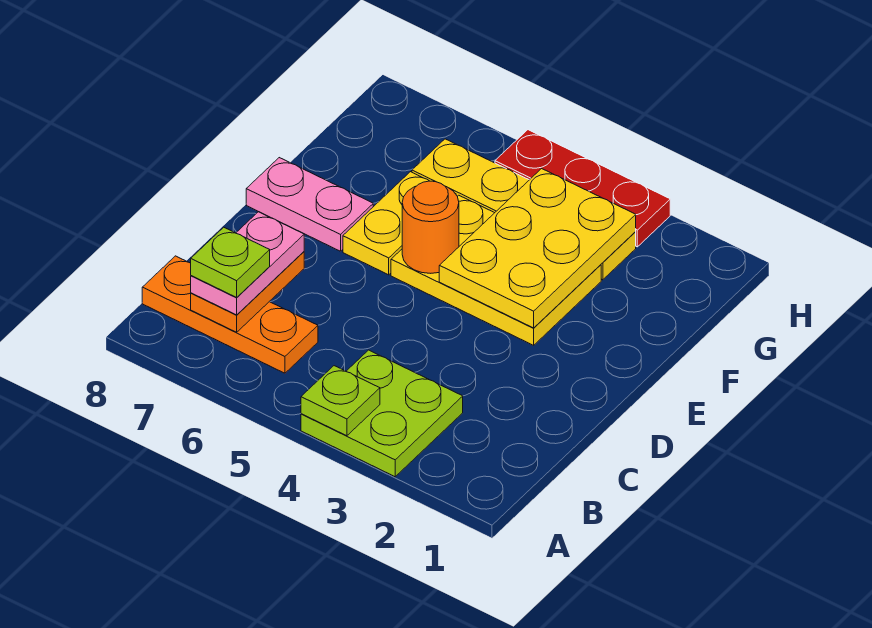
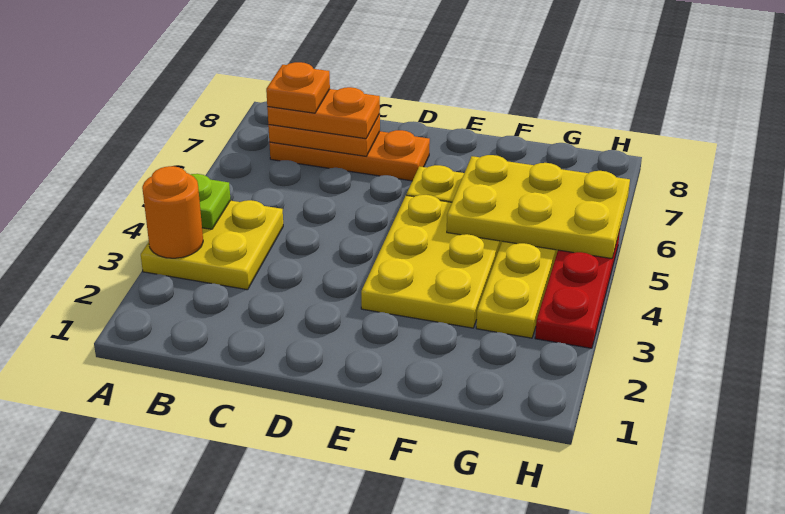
lime plate A3:B4 level 1 -> yellow plate A3:B4 level 1
orange plate B6:B8 level 1 -> orange plate B7:D7 level 1
pink plate B7:C7 level 3 -> orange plate B7:C7 level 3
lime plate B7 level 4 -> orange plate B7 level 4
yellow plate E3:G4 level 2 -> yellow plate F5:H6 level 2
orange round brick E5 level 2 -> orange round brick A3 level 2
pink plate E7:E8 level 1 -> none

